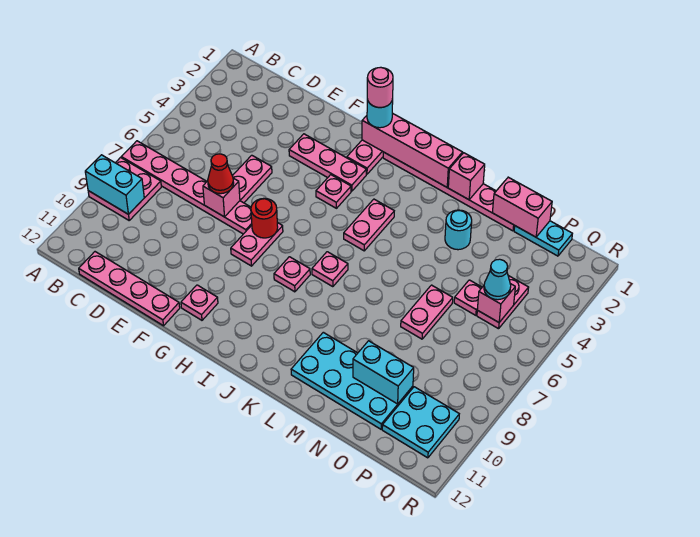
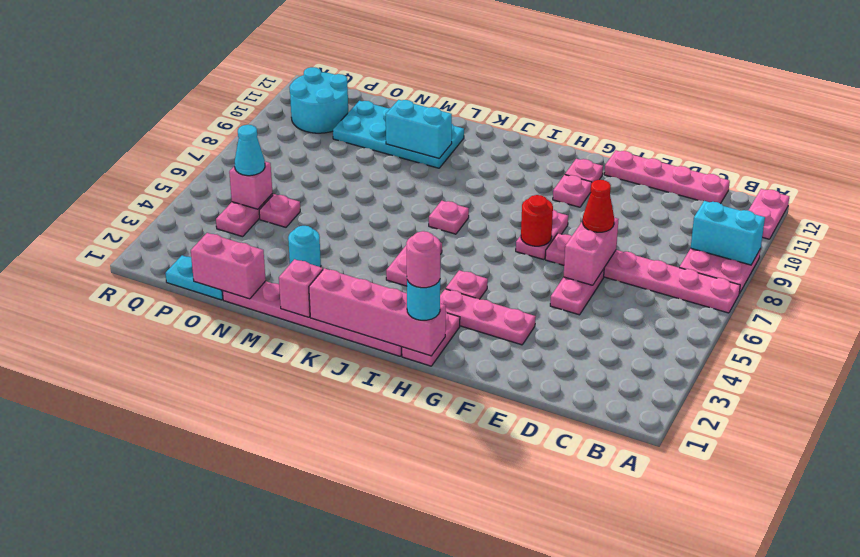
pink brick E7 level 2 -> pink brick E6:E7 level 2
pink plate I8 level 1 -> pink plate G10 level 1
pink plate N6:N7 level 1 -> pink plate A11:A12 level 1
cyan brick N10:O10 level 2 -> cyan brick L10:M10 level 2
cyan plate P10:Q11 level 1 -> cyan round brick P10:Q11 level 1

